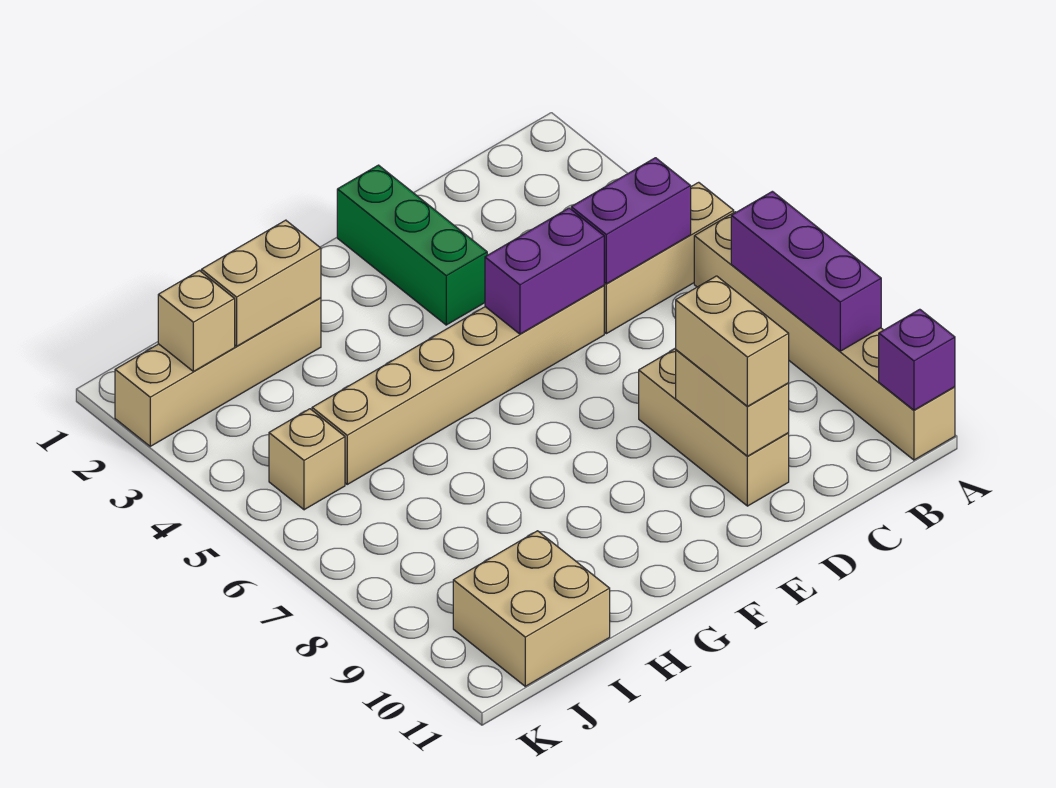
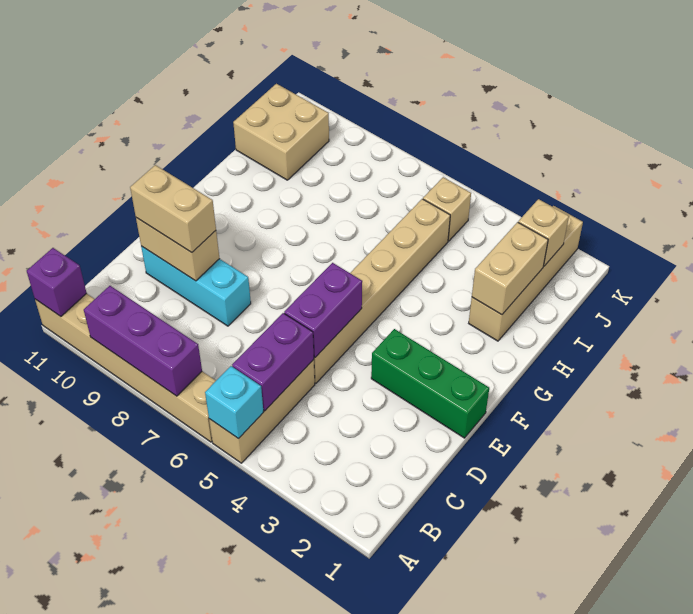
none -> cyan brick A5 level 2
tan brick D8:D10 level 1 -> cyan brick D8:D10 level 1

